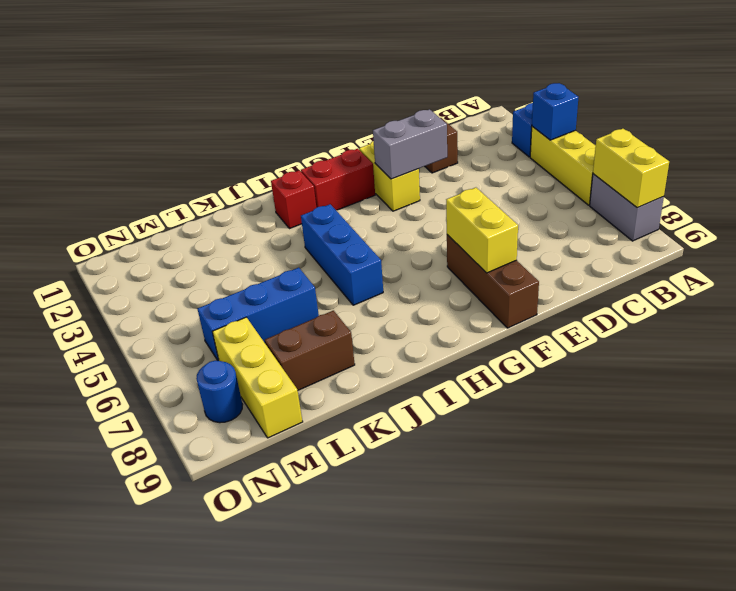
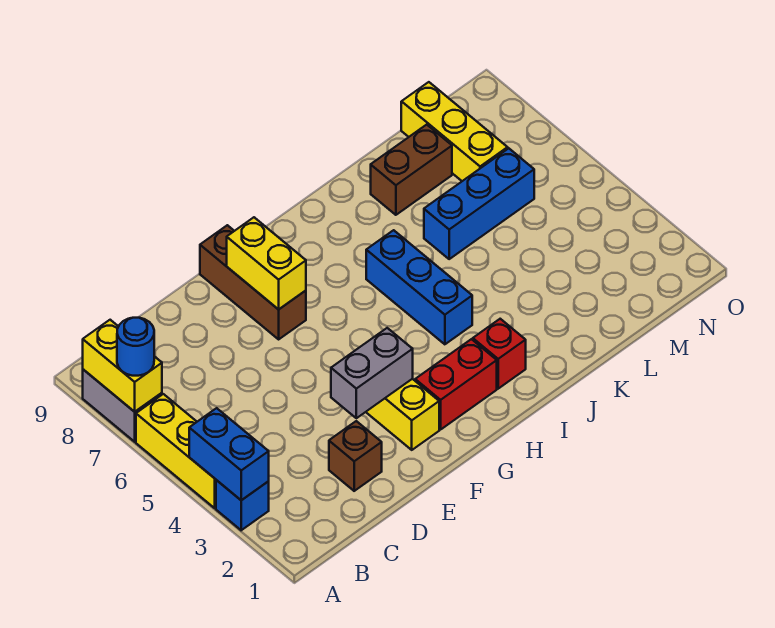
blue brick A4 level 2 -> blue brick A3:A4 level 2
blue round brick N8 level 1 -> blue round brick A7 level 3

